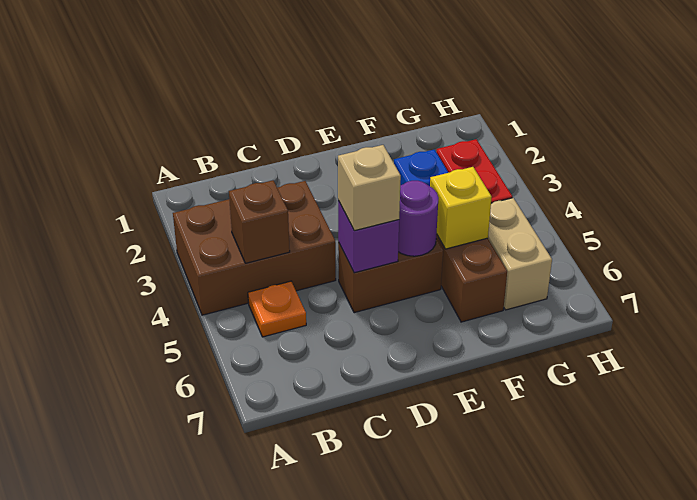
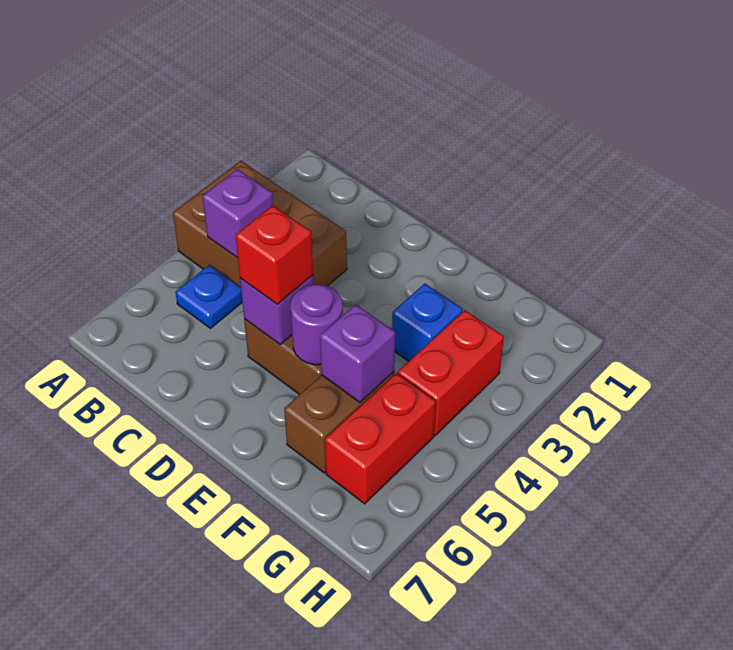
brown brick B4 level 2 -> purple brick B4 level 2
orange plate B5 level 1 -> blue plate B5 level 1
tan brick D5 level 3 -> red brick D5 level 3
yellow brick F5 level 2 -> purple brick F5 level 2
tan brick G5:G6 level 1 -> red brick G5:G6 level 1

